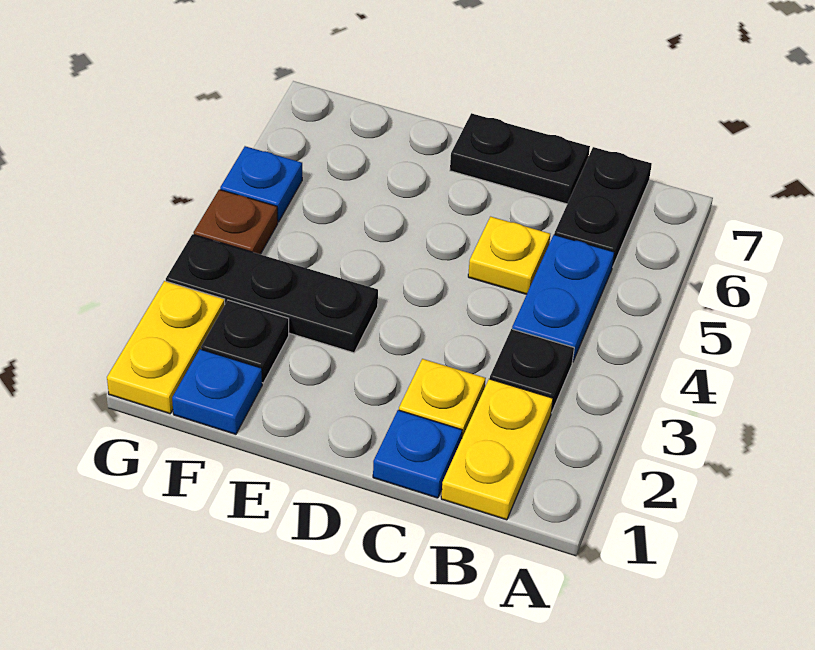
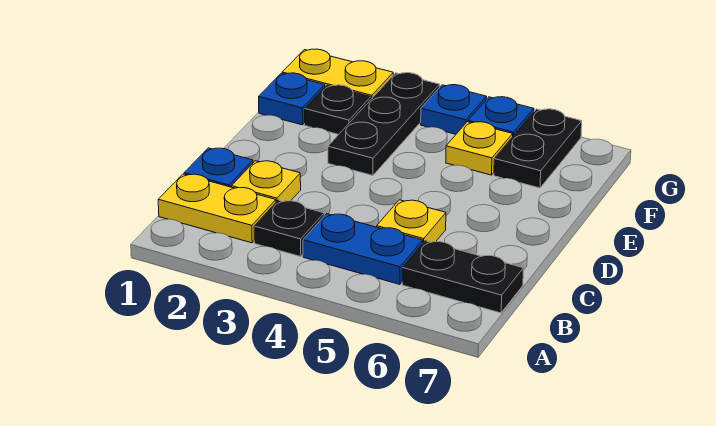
black plate C7:D7 level 1 -> black plate F6:G6 level 1
none -> yellow plate F5 level 1
brown plate G4 level 1 -> blue plate G4 level 1

